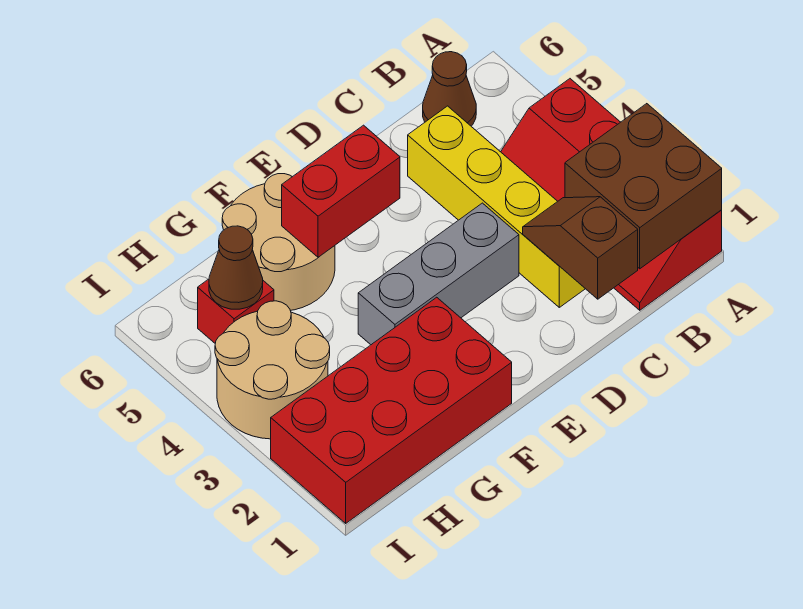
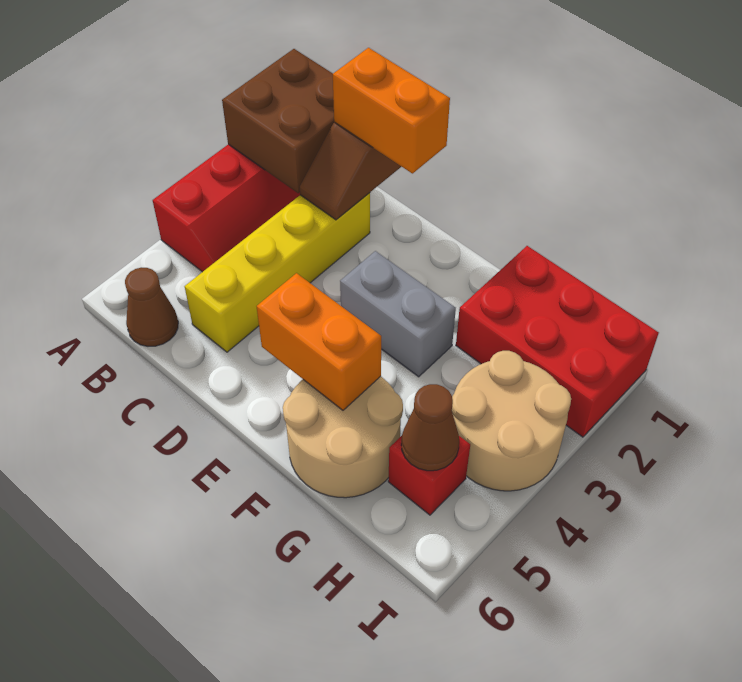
none -> orange brick C1:D1 level 3
grey brick D3:F3 level 1 -> grey brick E3:F3 level 1
red brick E5:F5 level 2 -> orange brick E5:F5 level 2
red brick F1:I2 level 1 -> red brick G1:I2 level 1

